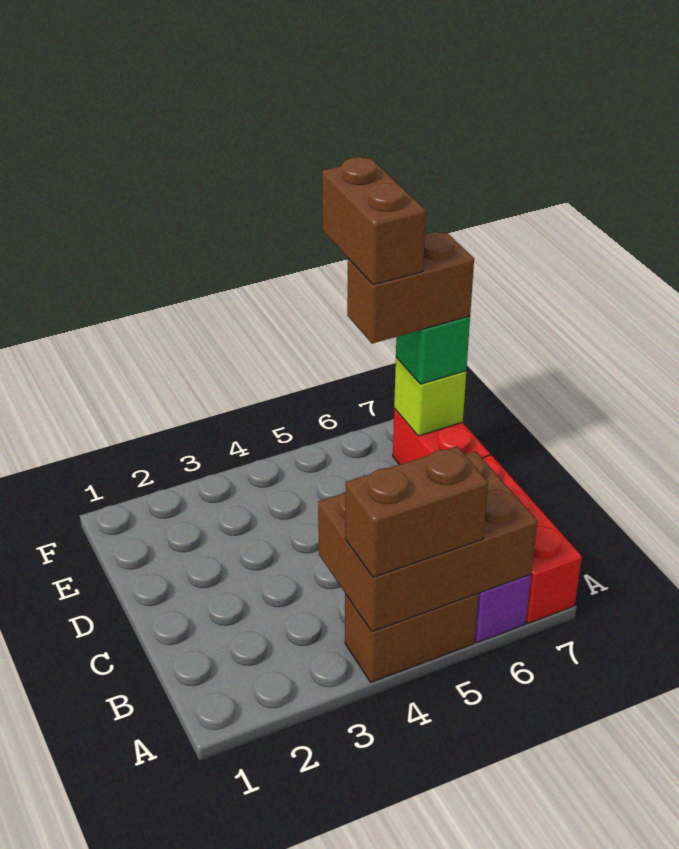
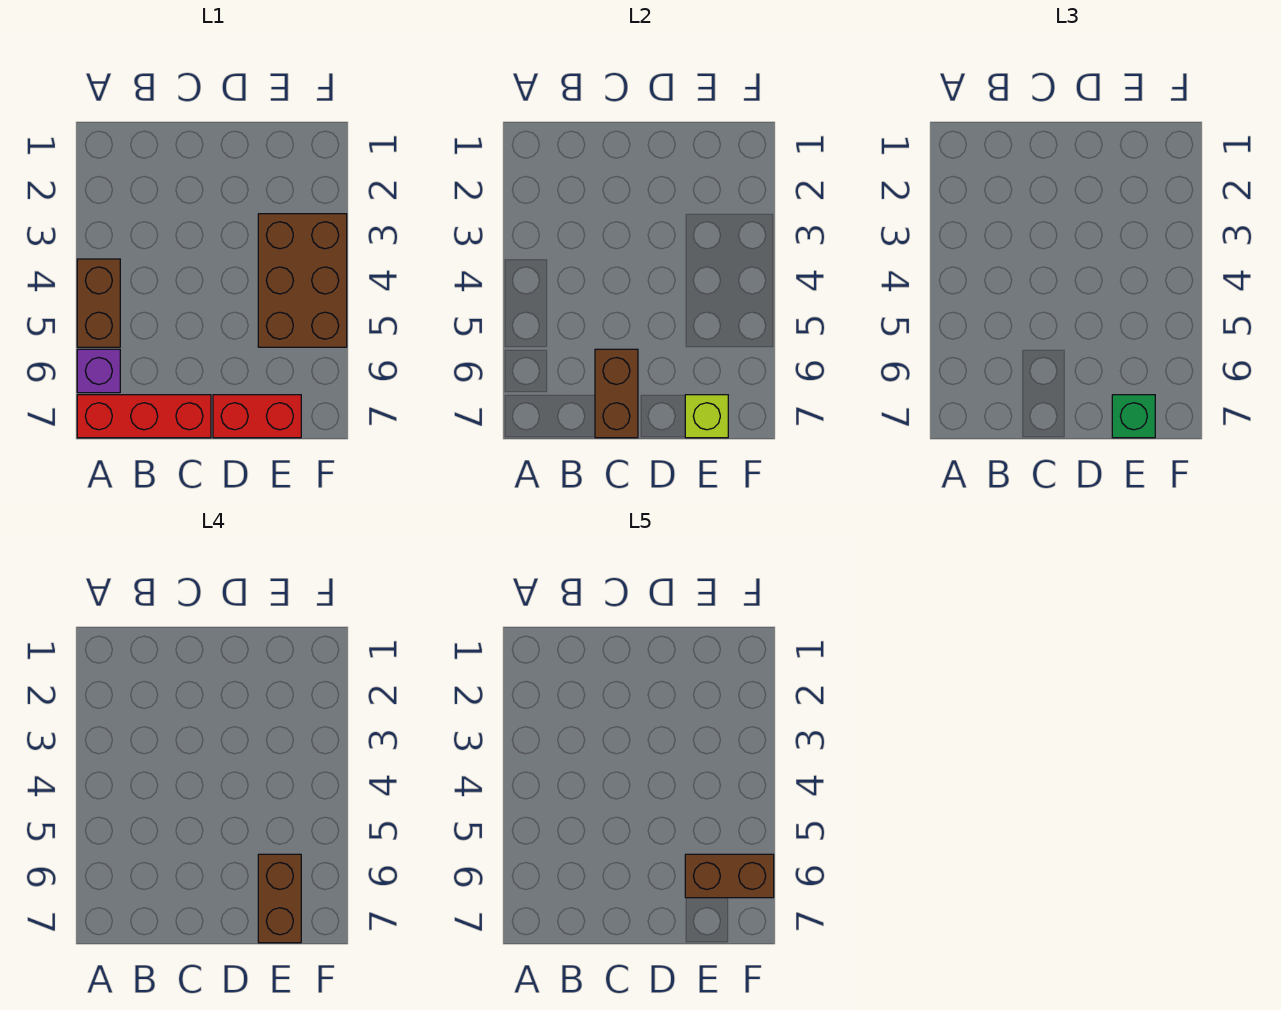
brown brick A4:B6 level 2 -> brown brick E3:F5 level 1
brown brick A4:A5 level 3 -> brown brick C6:C7 level 2

